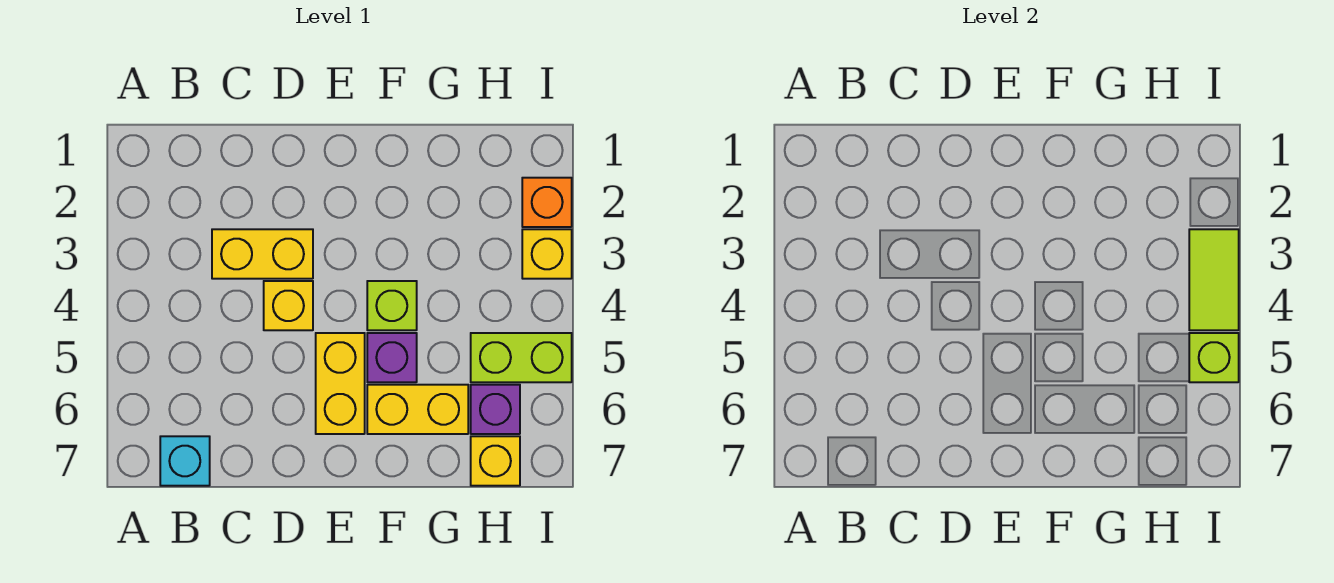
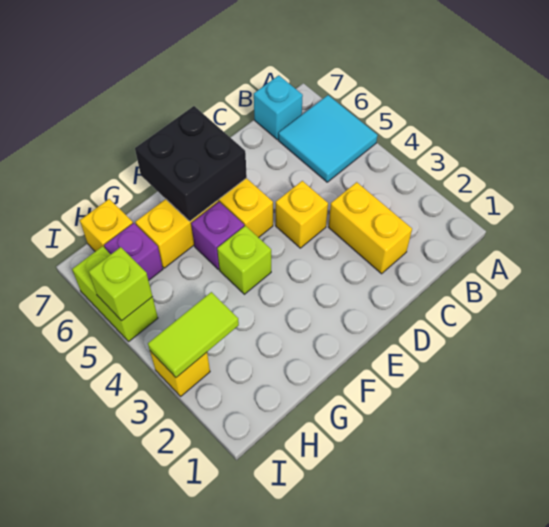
none -> cyan tile A5:B6 level 1
yellow brick C3:D3 level 1 -> yellow brick C2:C3 level 1
none -> black brick E6:F7 level 2
lime brick H5:I5 level 1 -> lime brick I5:I6 level 1
orange brick I2 level 1 -> none
lime tile I3:I4 level 2 -> lime tile H3:I3 level 2

